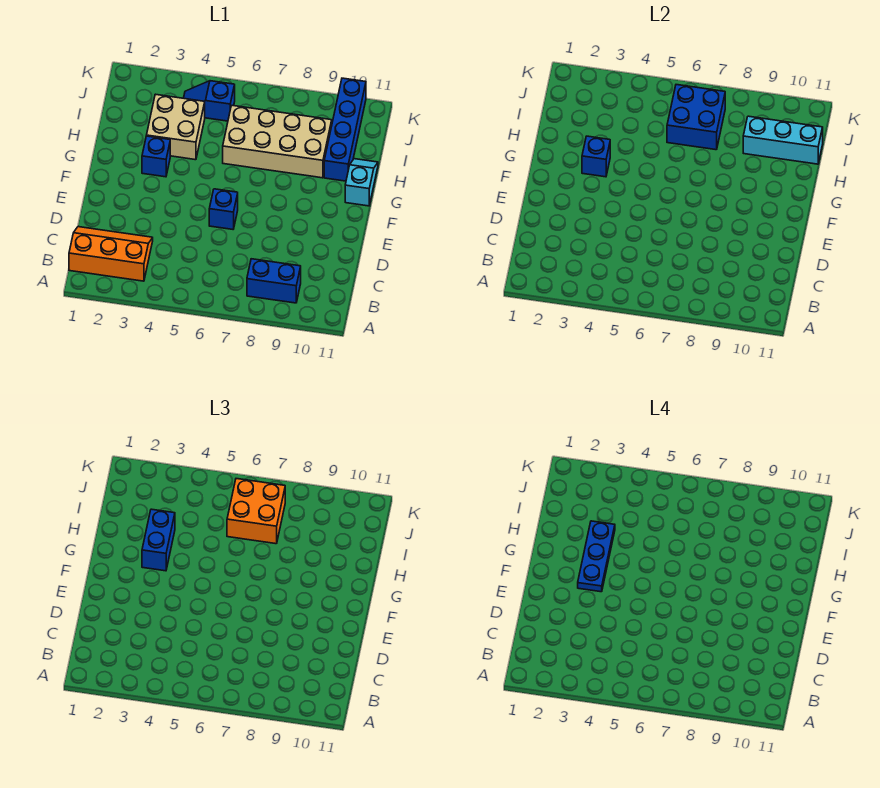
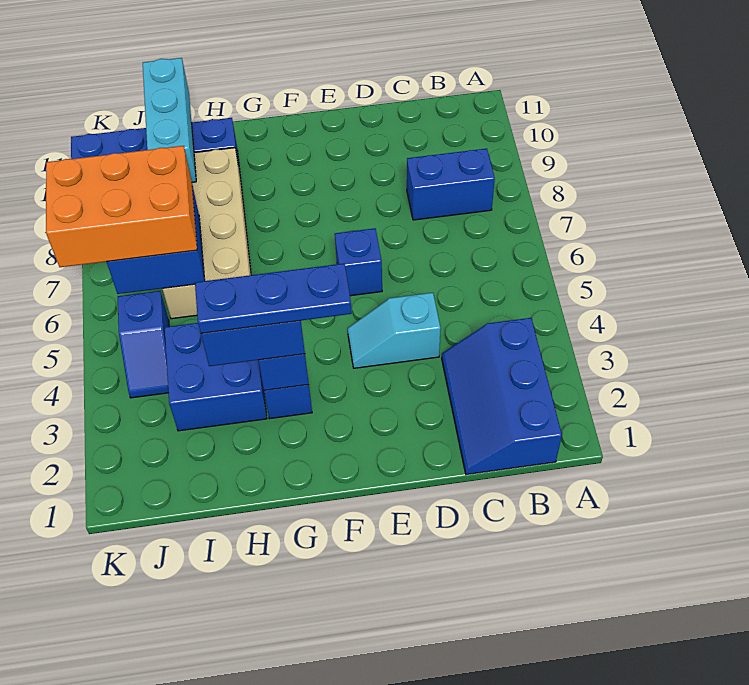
orange slope B1:C3 level 1 top B -> blue slope B1:C3 level 1 top B
blue brick B8:B9 level 1 -> blue brick B8:C8 level 1
cyan slope G11:H11 level 1 top G -> cyan slope D4:E4 level 1 top D
tan brick H3:I4 level 1 -> blue brick H3:I4 level 1
orange brick I6:J7 level 3 -> orange brick I6:K7 level 3

